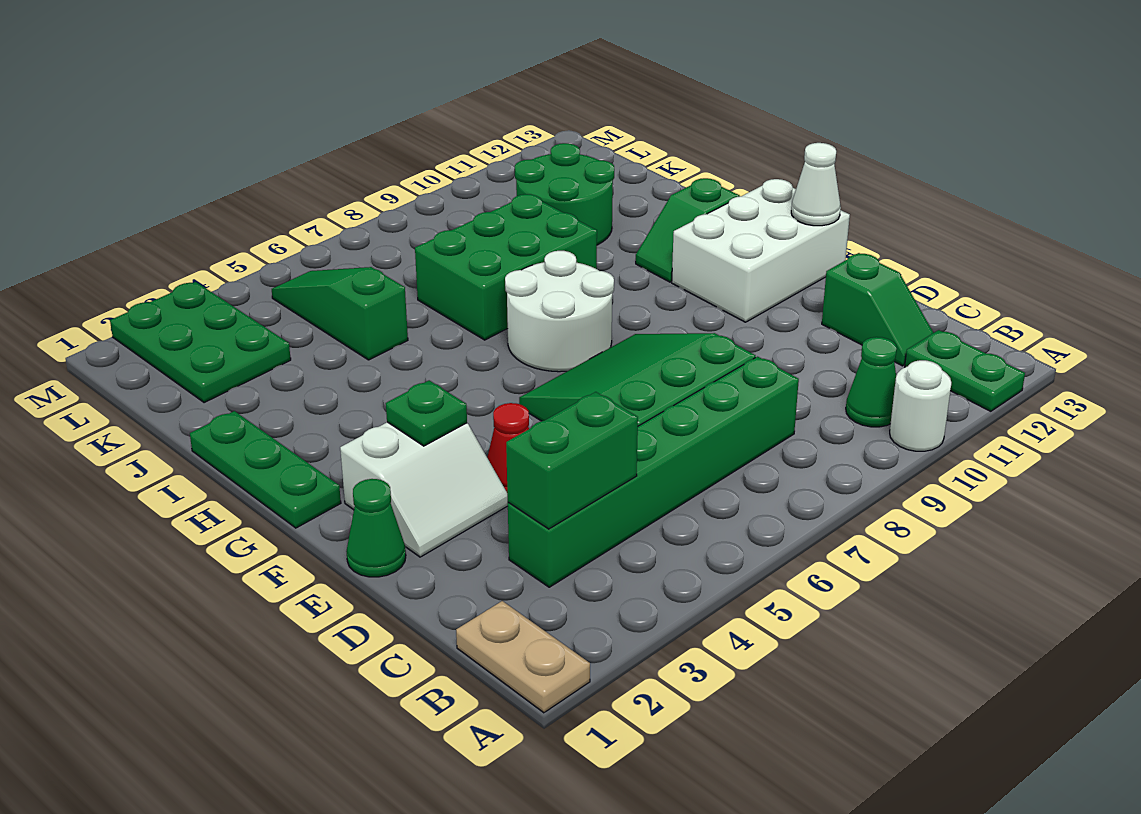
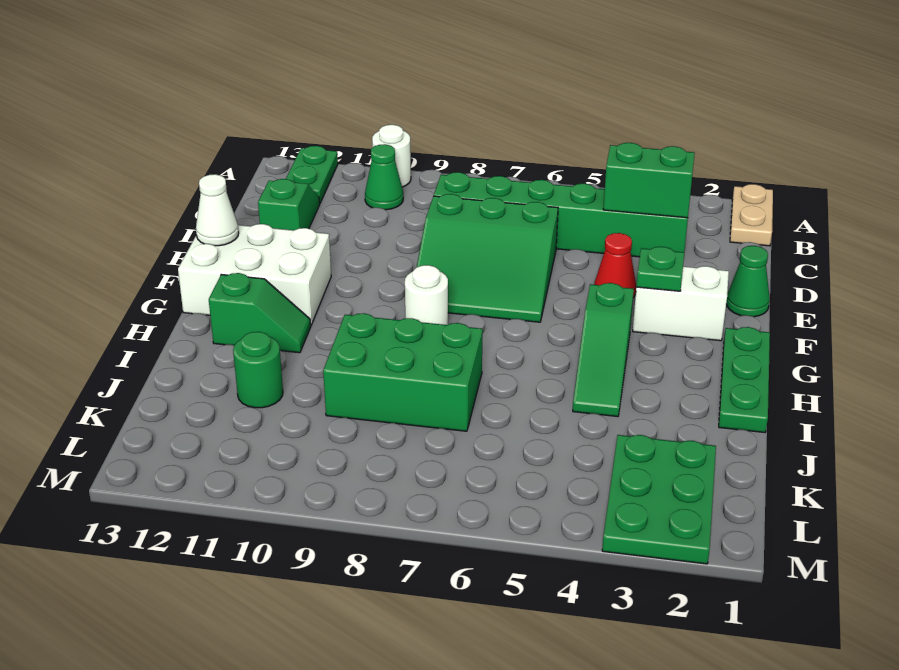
white round brick G7:H8 level 1 -> white round brick G8 level 1
green slope J5:L5 level 1 top J -> green slope G4:I4 level 1 top G
green round brick J10:K11 level 1 -> green round brick J11 level 1

